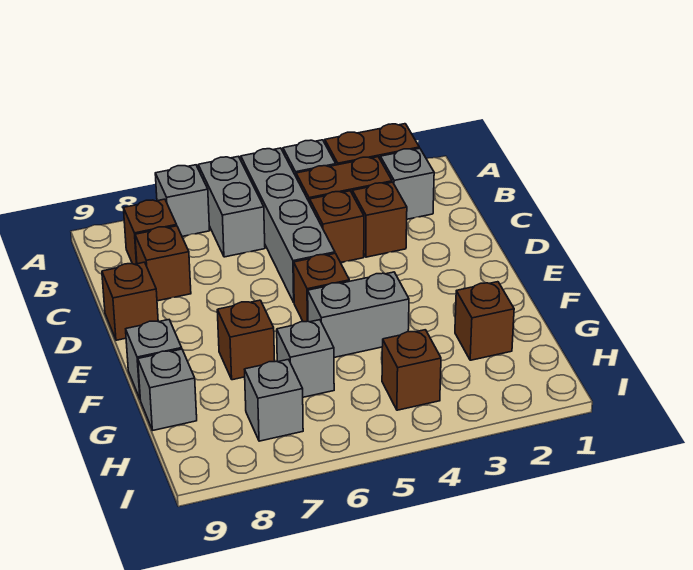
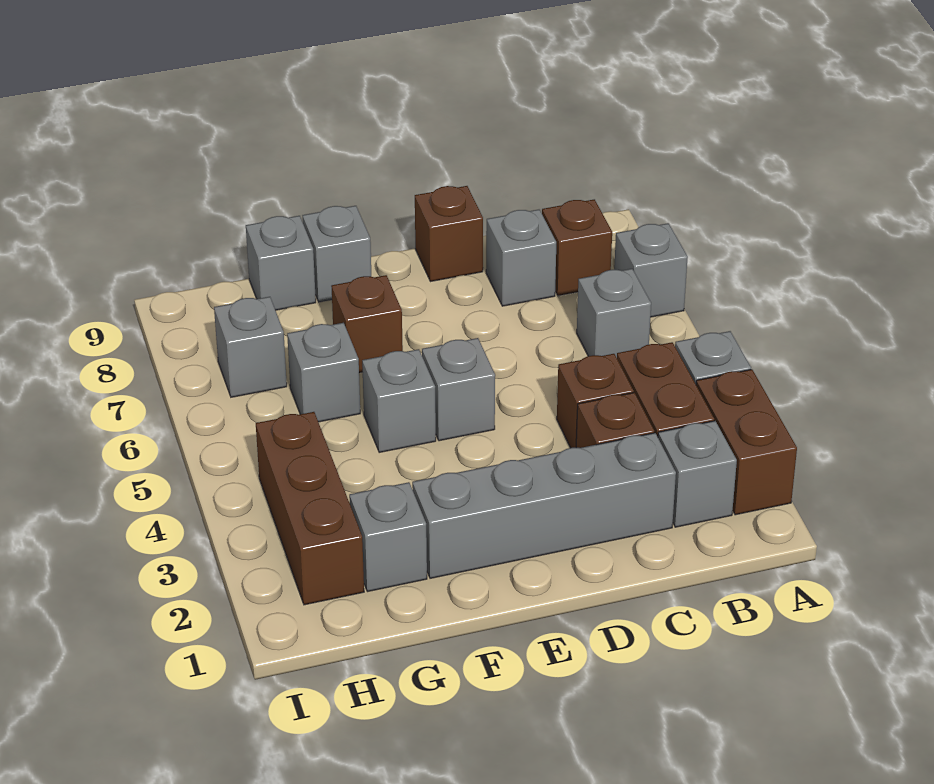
grey brick A5:D5 level 1 -> grey brick C2:F2 level 1
grey brick A6:B6 level 1 -> grey brick B6 level 1
brown brick C8 level 1 -> grey brick C8 level 1
brown brick E5 level 1 -> grey brick E5 level 1
grey brick F4:F5 level 1 -> grey brick F5 level 1
brown brick G2 level 1 -> grey brick G2 level 1
brown brick H4 level 1 -> brown brick H2:H4 level 1

